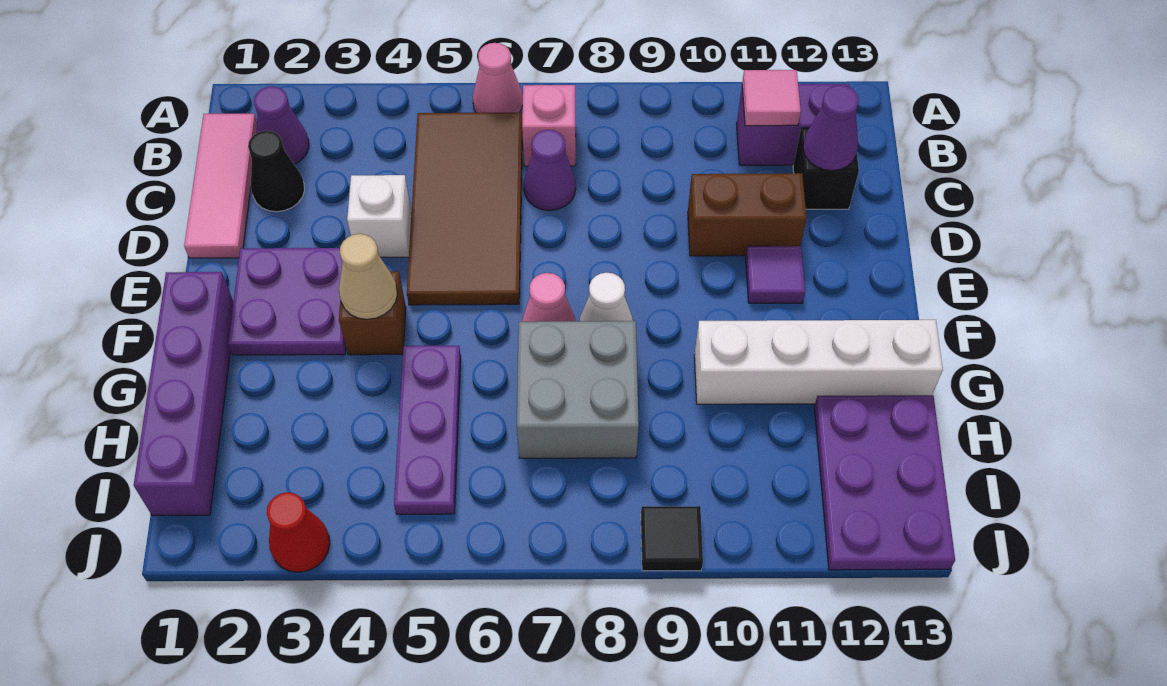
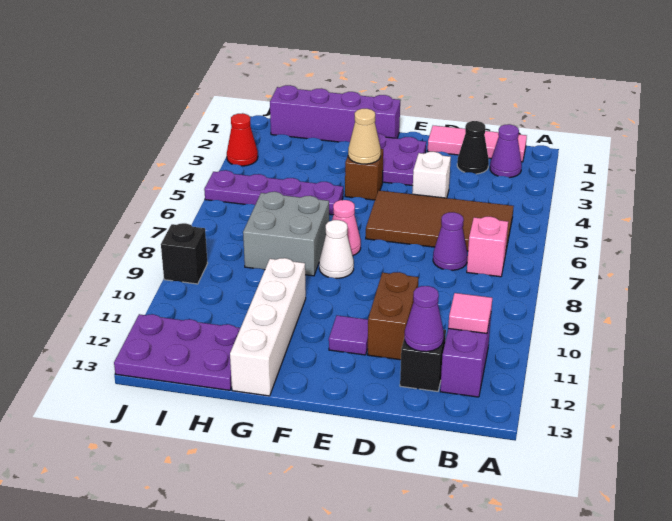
pink cone A6 level 1 -> none
purple plate G5:I5 level 1 -> purple plate G5:J5 level 1
black tile J9 level 1 -> black brick J9 level 1

